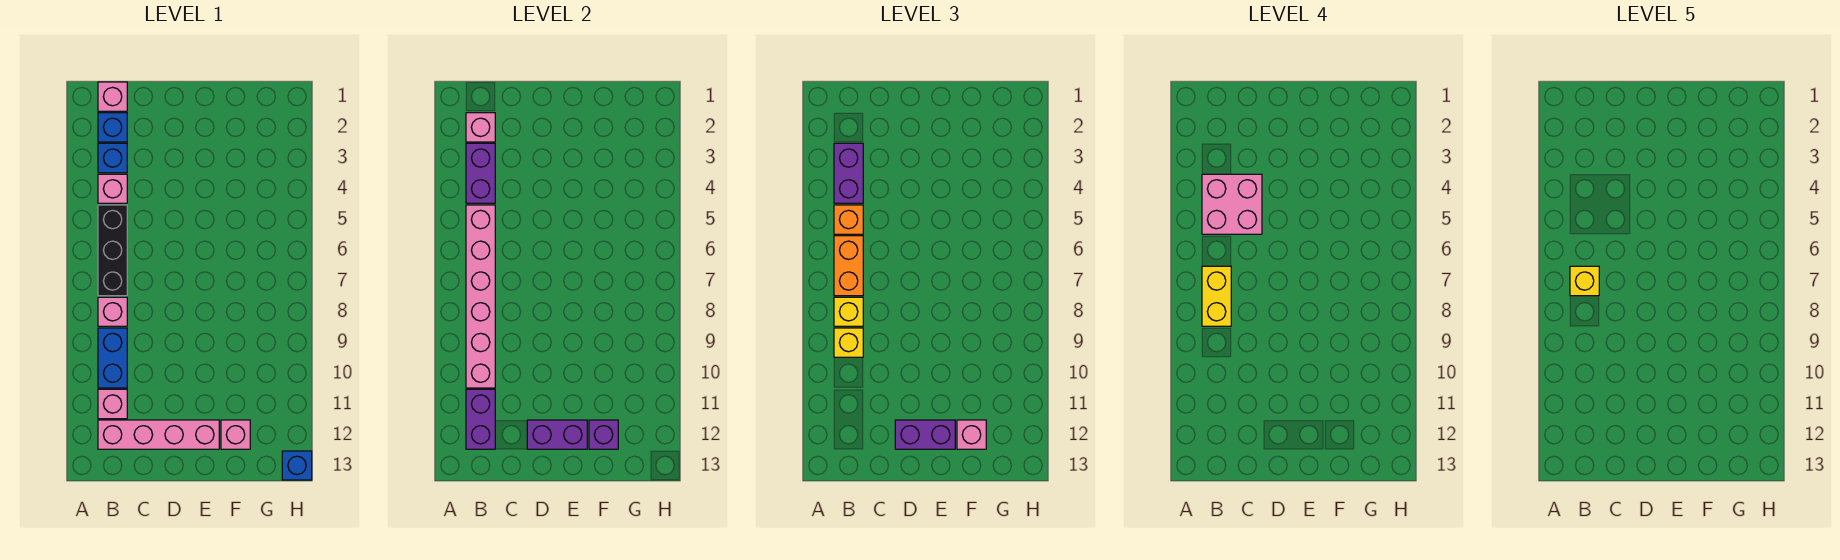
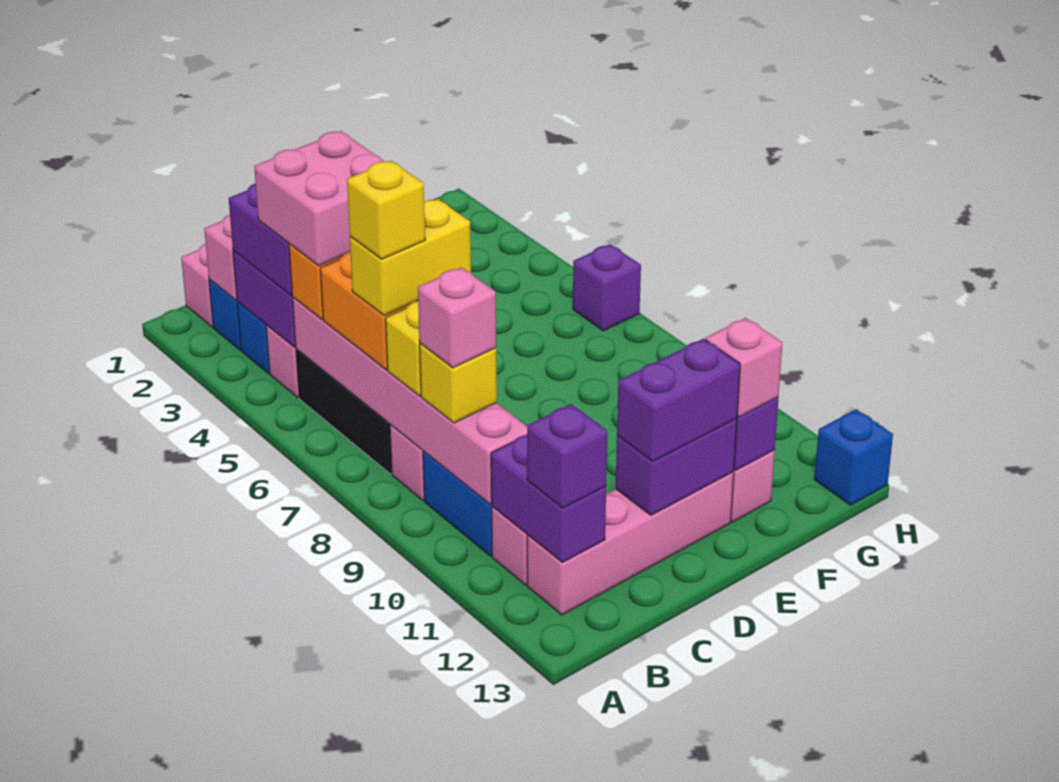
yellow brick B7:B8 level 4 -> yellow brick B7:C7 level 4
none -> pink brick B9 level 4
none -> purple brick B12 level 3
none -> purple brick H6 level 1

